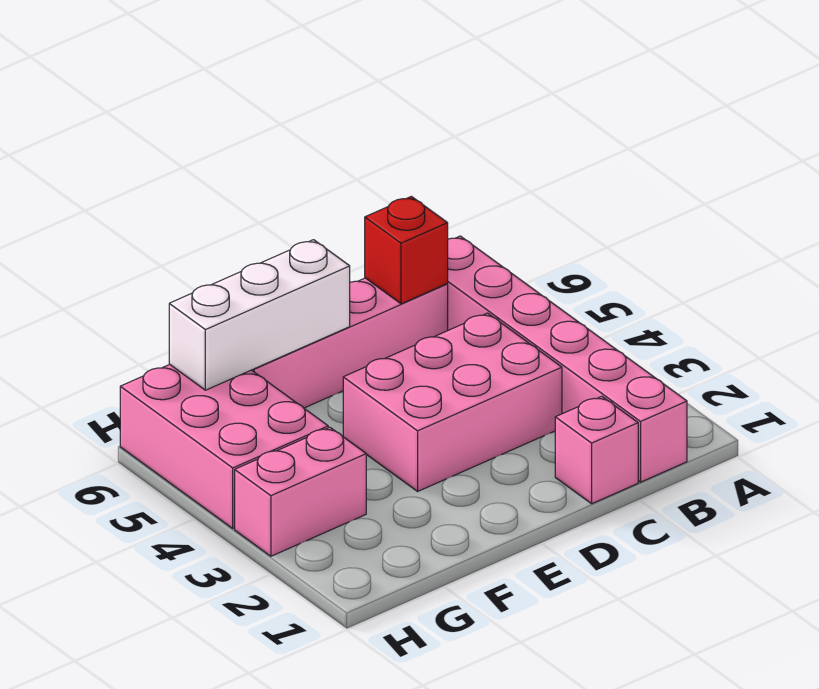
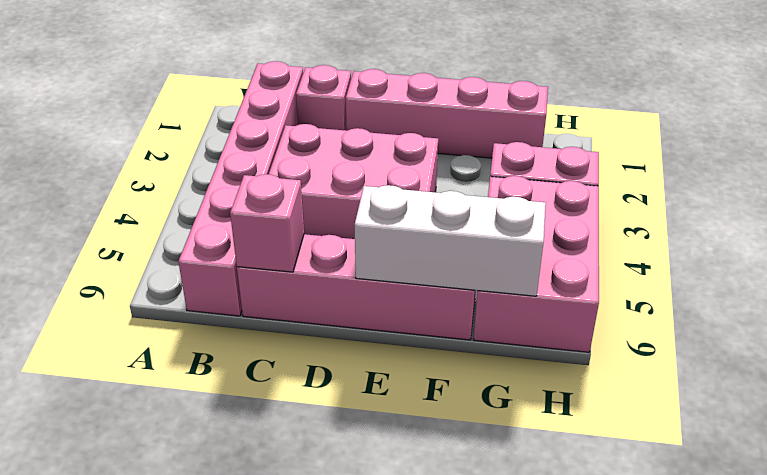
red brick C6 level 2 -> pink brick C6 level 2
none -> pink brick D1:G1 level 1

